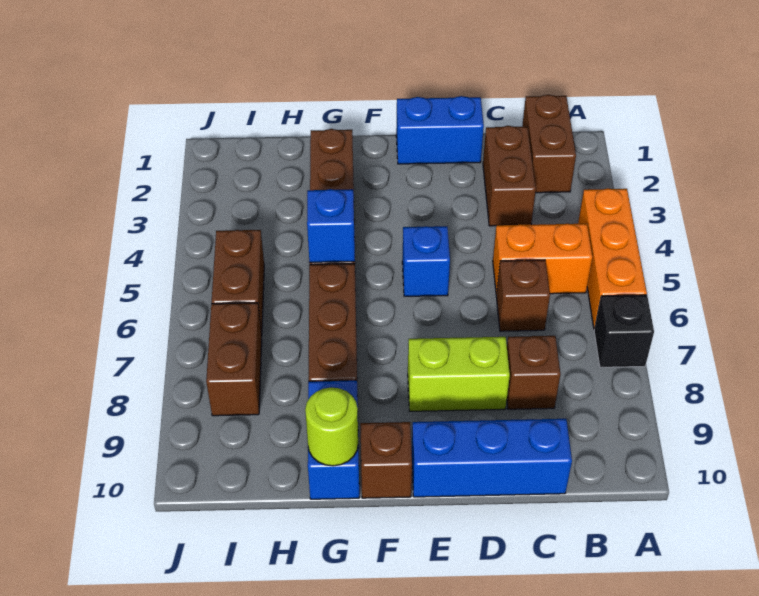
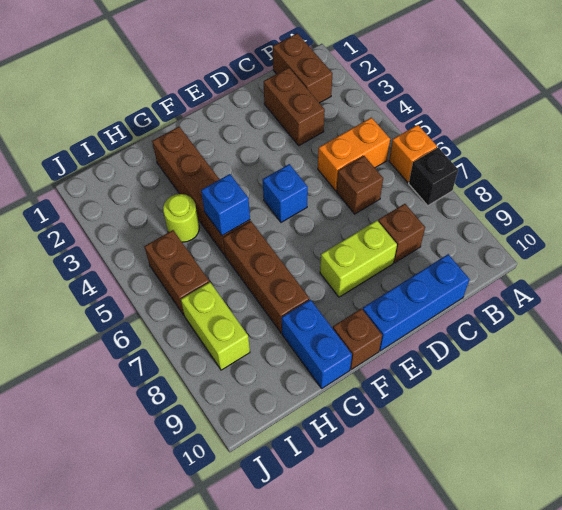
orange brick A4:A6 level 1 -> orange brick A6 level 1
blue brick D1:E1 level 1 -> none
lime round brick G10 level 2 -> lime round brick H4 level 1
brown brick I7:I8 level 1 -> lime brick I7:I8 level 1

